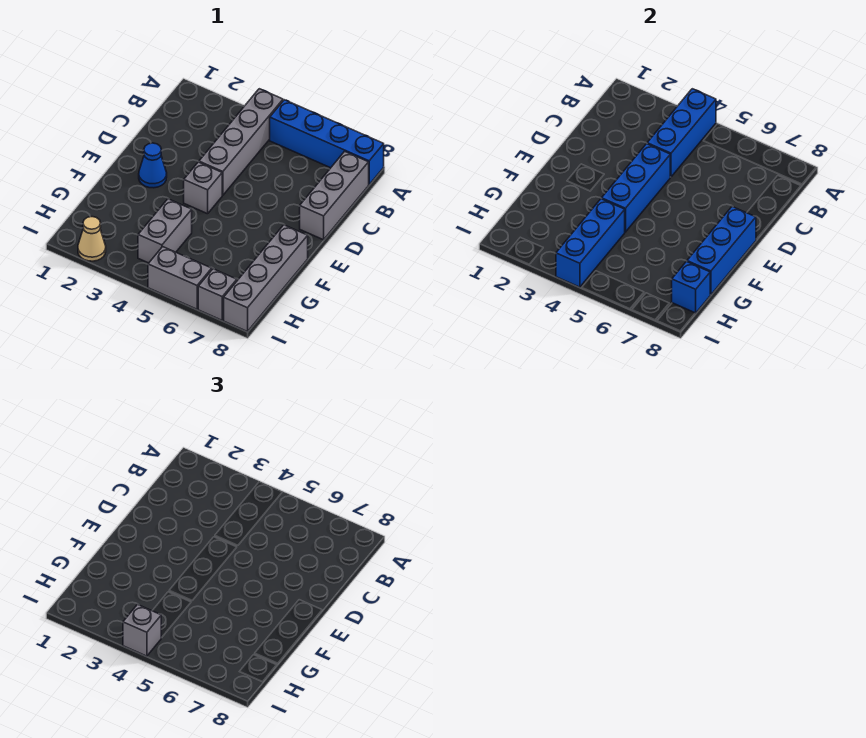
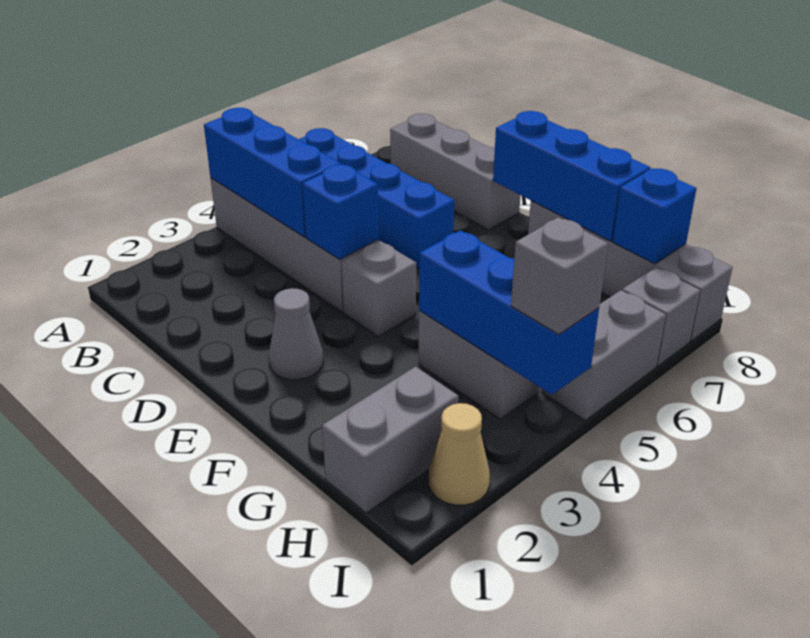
blue brick A5:A8 level 1 -> blue brick A6:D6 level 1
blue brick D4:F4 level 2 -> blue brick D4 level 2
blue cone E2 level 1 -> grey cone E2 level 1
none -> grey brick H1:H2 level 1

